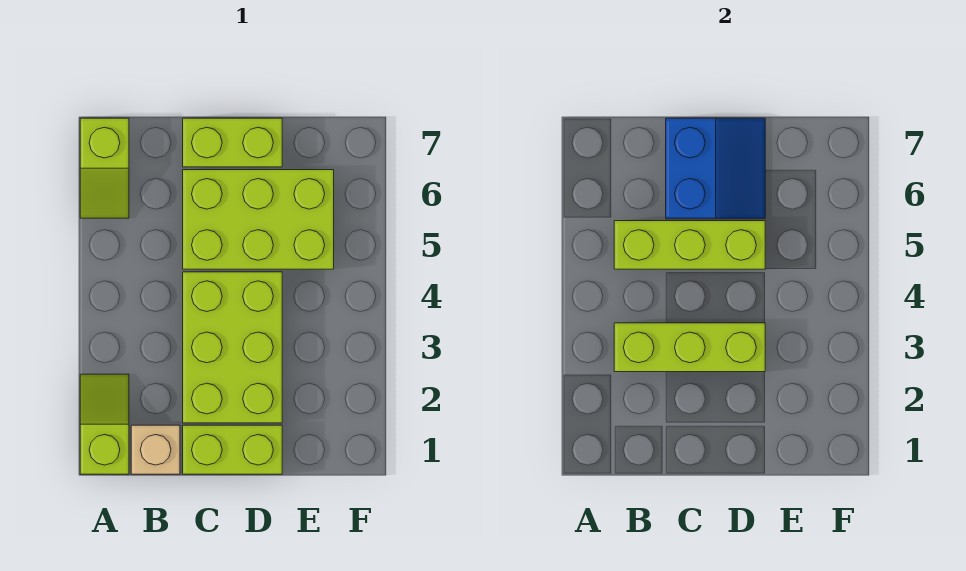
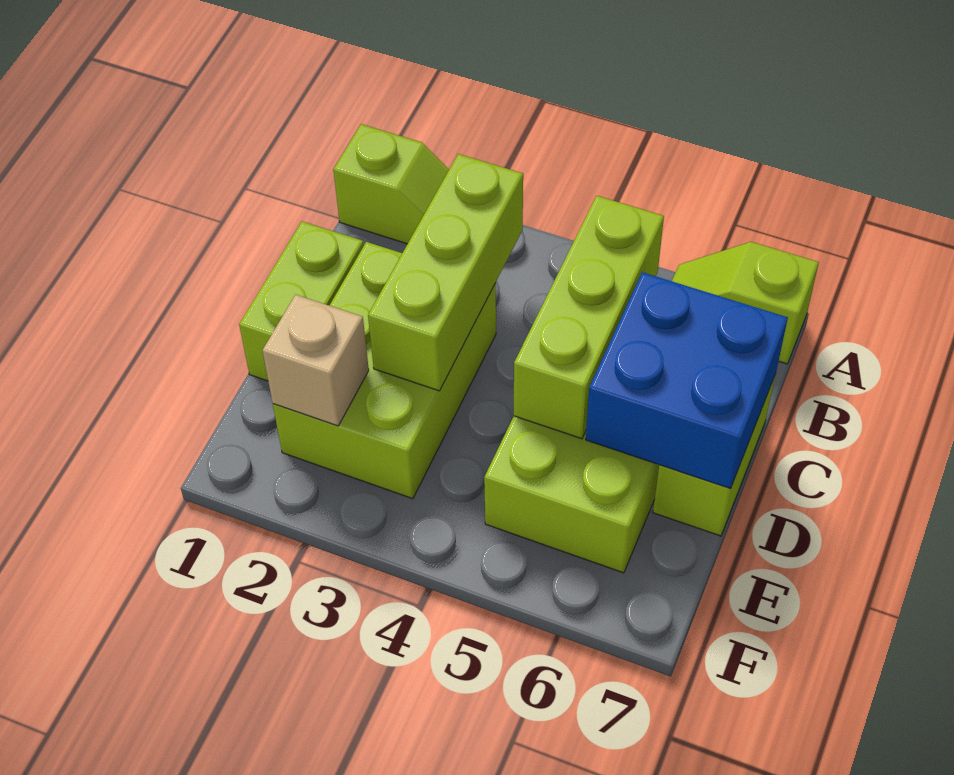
tan brick B1 level 1 -> tan brick E2 level 2
lime brick C2:D4 level 1 -> lime brick C2:E3 level 1
blue slope C6:D7 level 2 top C -> blue brick C6:D7 level 2

